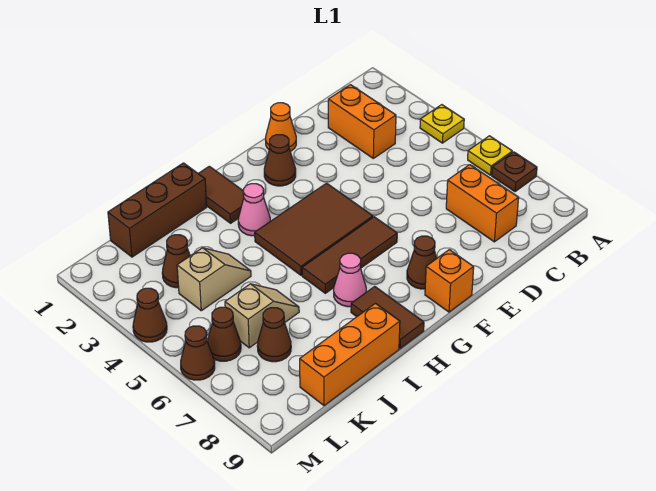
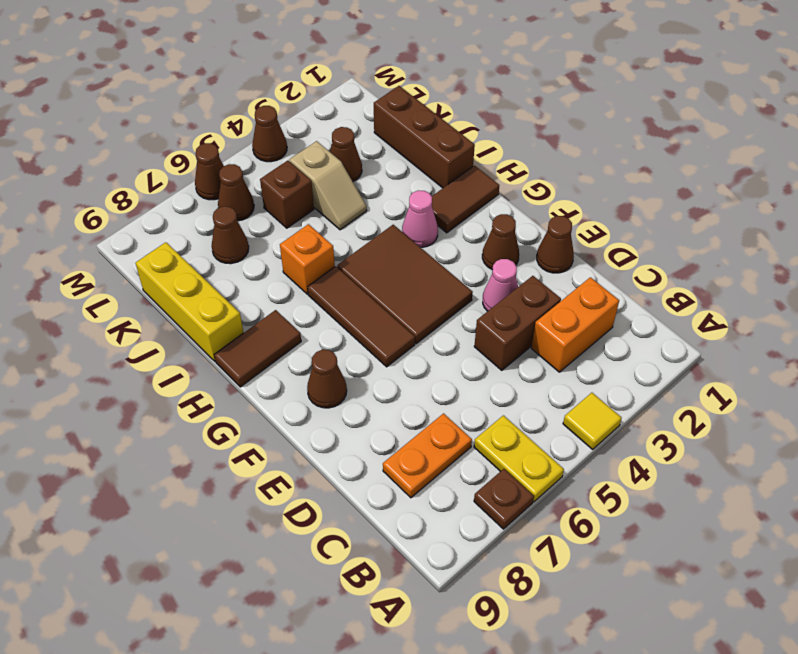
yellow plate A4 level 1 -> yellow tile A4 level 1
yellow plate A6 level 1 -> yellow plate A6:B6 level 1
orange brick C7:C8 level 1 -> orange plate C7:C8 level 1
none -> brown brick D3:D4 level 1
orange cone E1 level 1 -> brown cone E1 level 1
orange brick F9 level 1 -> orange brick I6 level 1
pink cone H7 level 1 -> pink cone E3 level 1
orange brick I9:K9 level 1 -> yellow brick I9:K9 level 1
tan slope J6:K6 level 1 top K -> none
none -> brown brick K5 level 1

